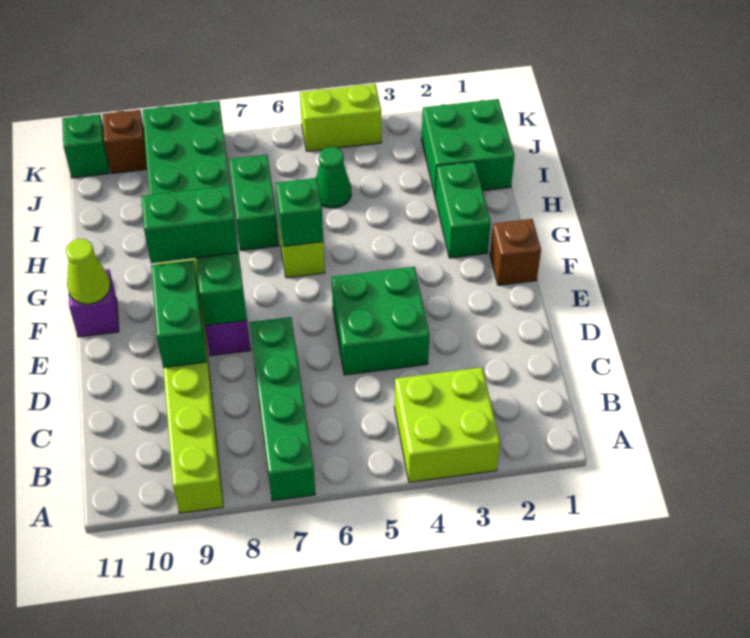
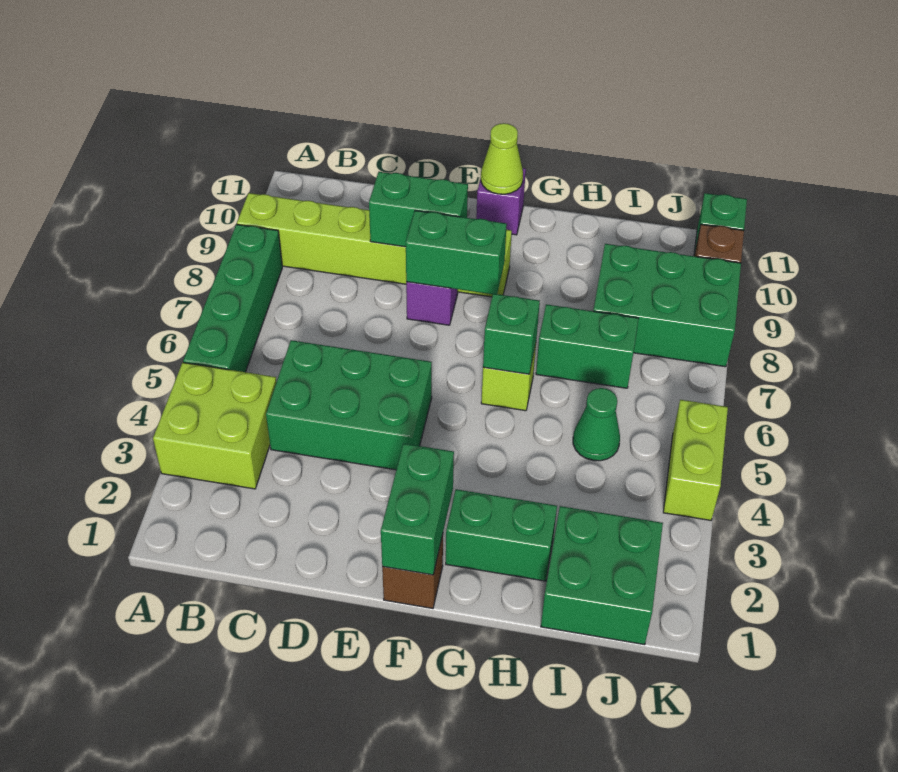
green brick A7:D7 level 1 -> green brick A5:A8 level 1
green brick D4:E5 level 1 -> green brick C4:E5 level 1
green brick F8:F9 level 3 -> green brick F1:F2 level 2

